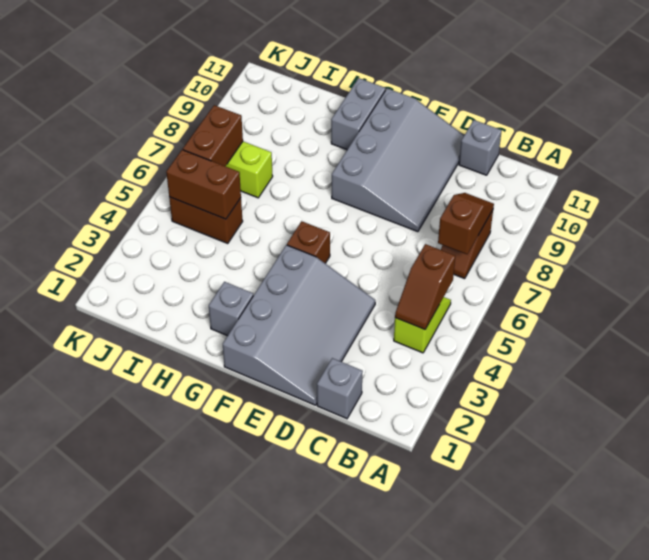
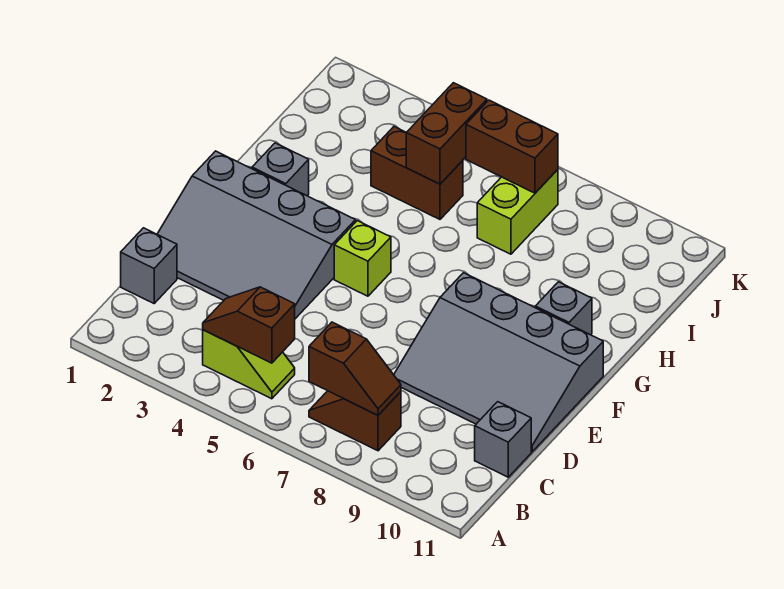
brown brick F5 level 1 -> lime brick F5 level 1
grey brick G10:G11 level 1 -> grey brick G10 level 1
brown brick I5:J5 level 1 -> brown brick I4:I5 level 1

